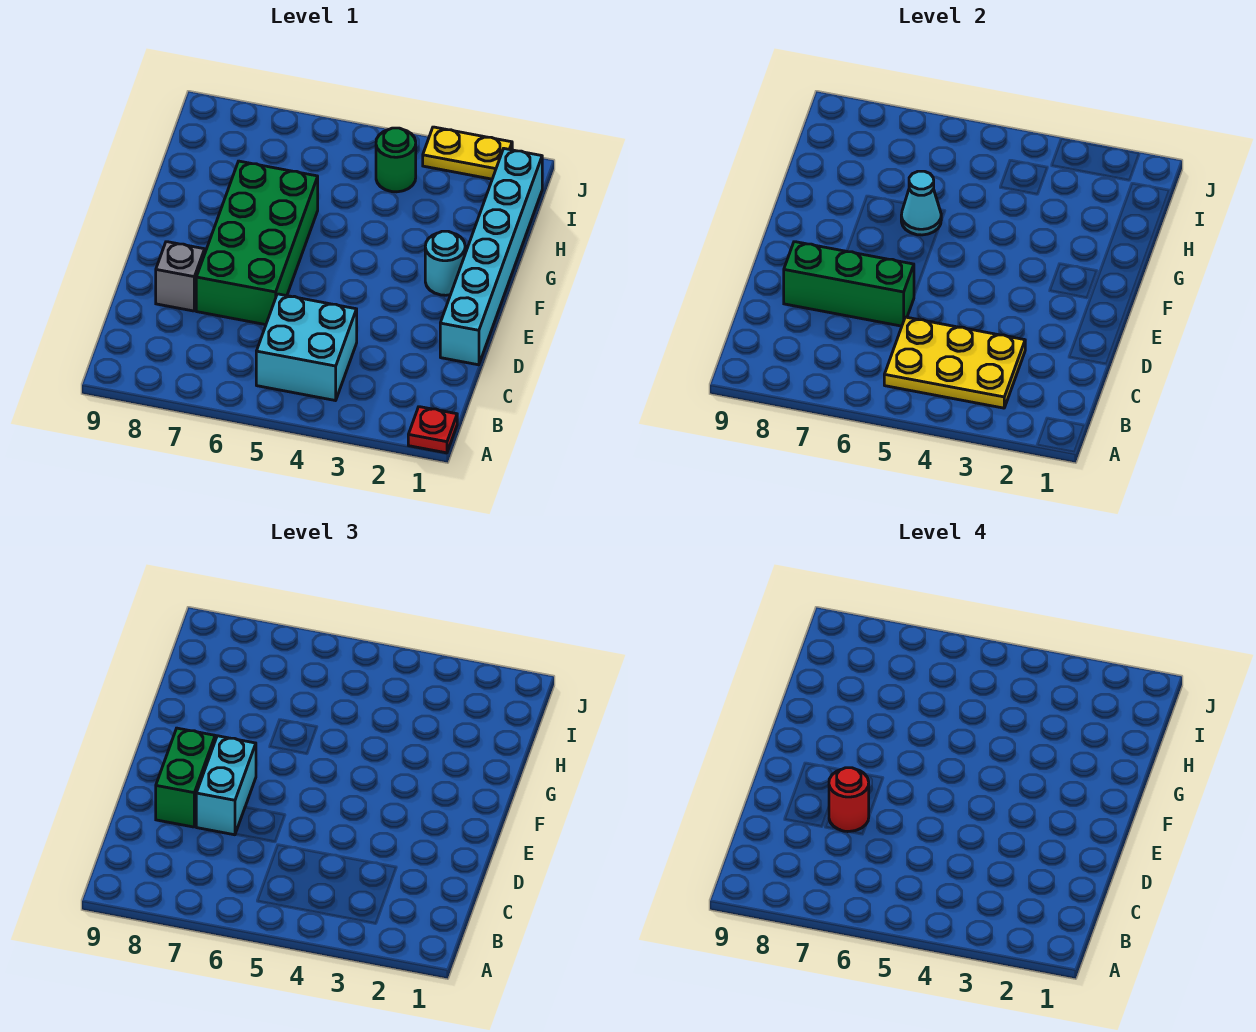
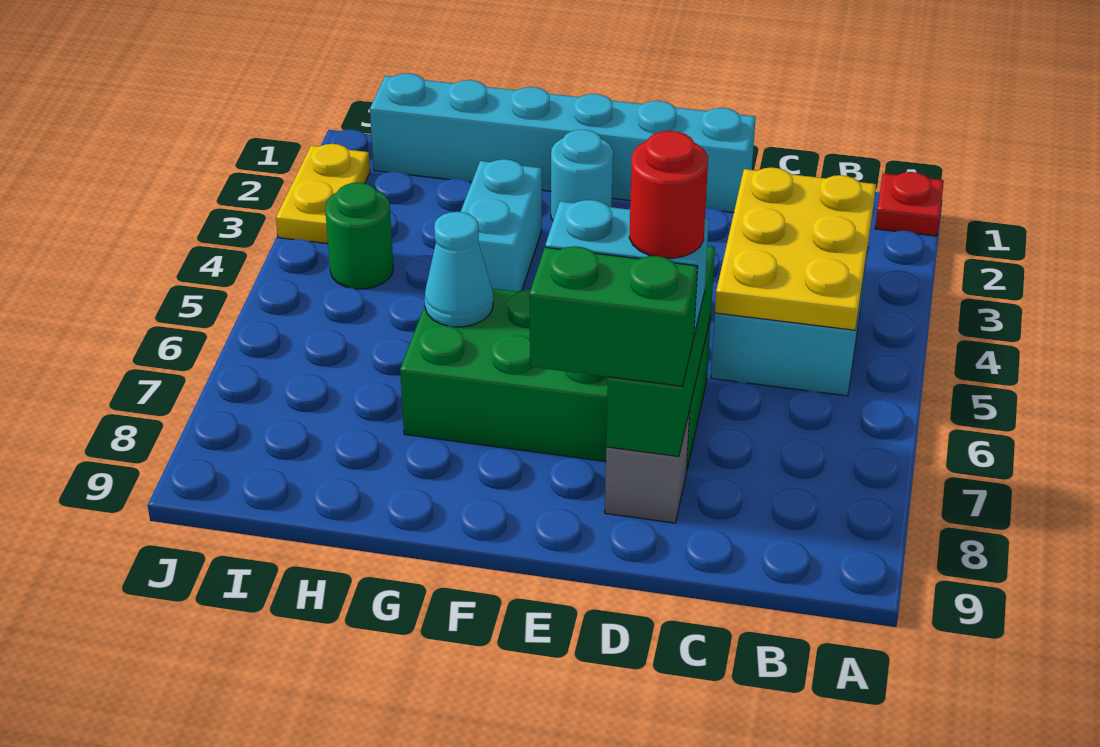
none -> cyan brick G3:G4 level 1

